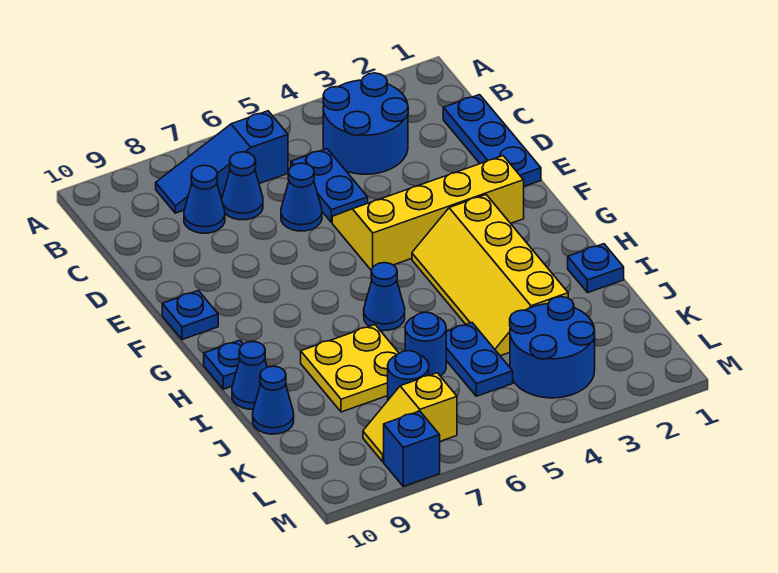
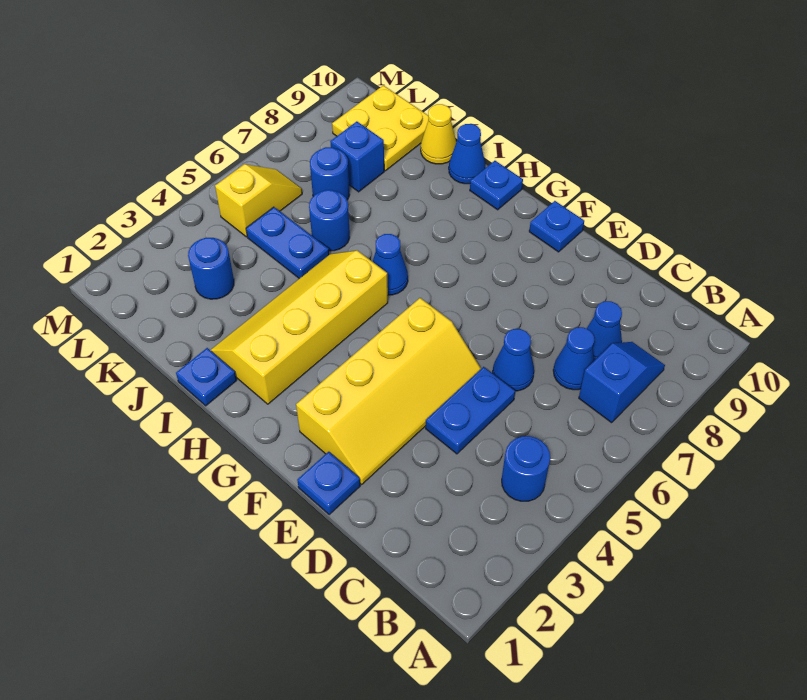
blue round brick B3:C4 level 1 -> blue round brick B4 level 1
blue slope B6:B8 level 1 top 6 -> blue slope B7:B8 level 1 top 7
blue plate C1:E1 level 1 -> blue plate E1 level 1
blue plate C5:D5 level 1 -> blue plate D4:D5 level 1
yellow slope G3:J4 level 1 top 3 -> yellow slope H2:I5 level 1 top H
yellow plate I7:J8 level 1 -> yellow plate K9:L10 level 1
blue cone J10 level 1 -> yellow cone J10 level 1
blue round brick K3:L4 level 1 -> blue round brick K3 level 1
yellow slope L7:L8 level 1 top 7 -> yellow slope L5:L6 level 1 top 5
blue brick M8 level 1 -> blue brick K8 level 1

